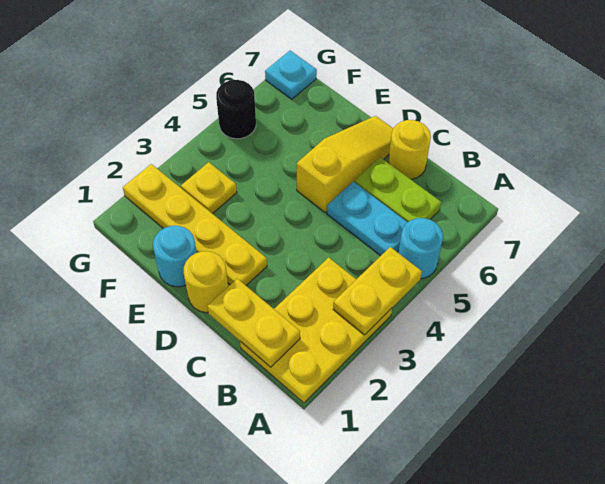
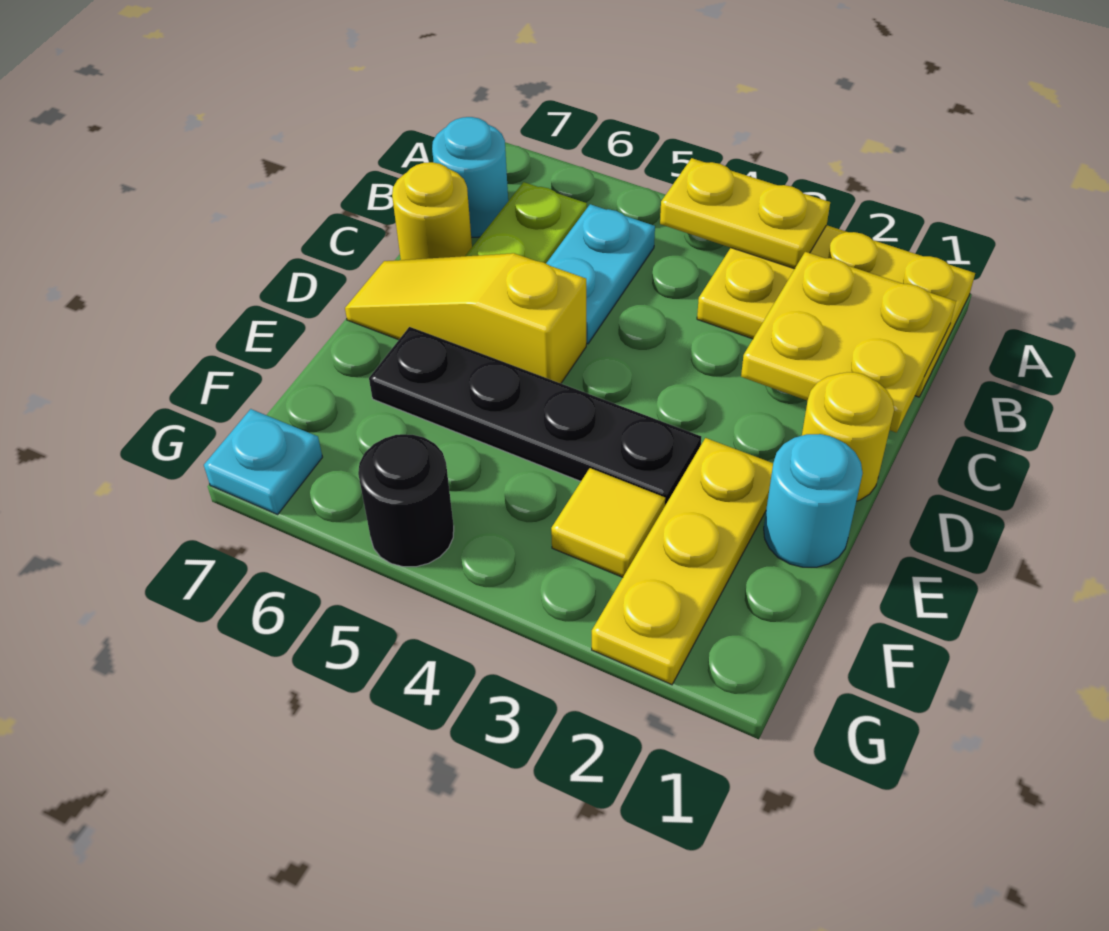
cyan round brick A5 level 1 -> cyan round brick B7 level 1
yellow plate B1:C1 level 2 -> yellow plate B1:C2 level 2
yellow plate D2:G2 level 1 -> yellow plate E2:G2 level 1
none -> black plate E3:E6 level 1
yellow plate F3 level 1 -> yellow tile F3 level 1

